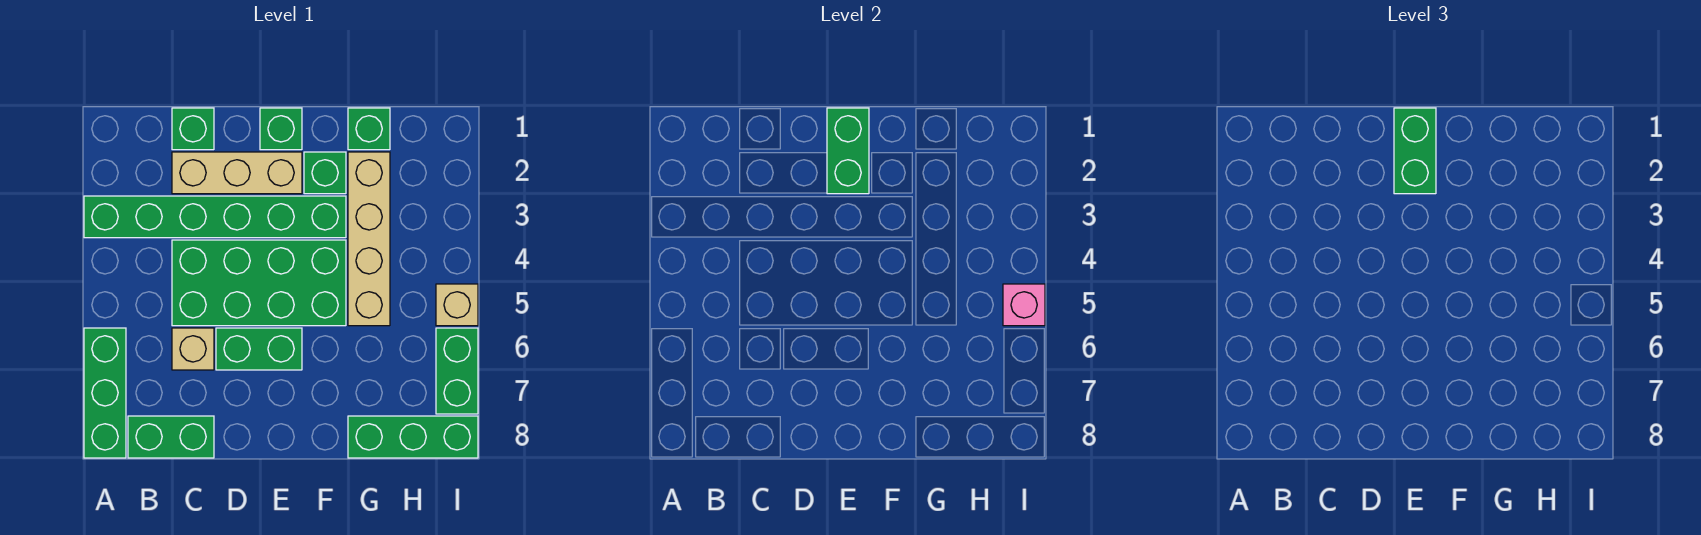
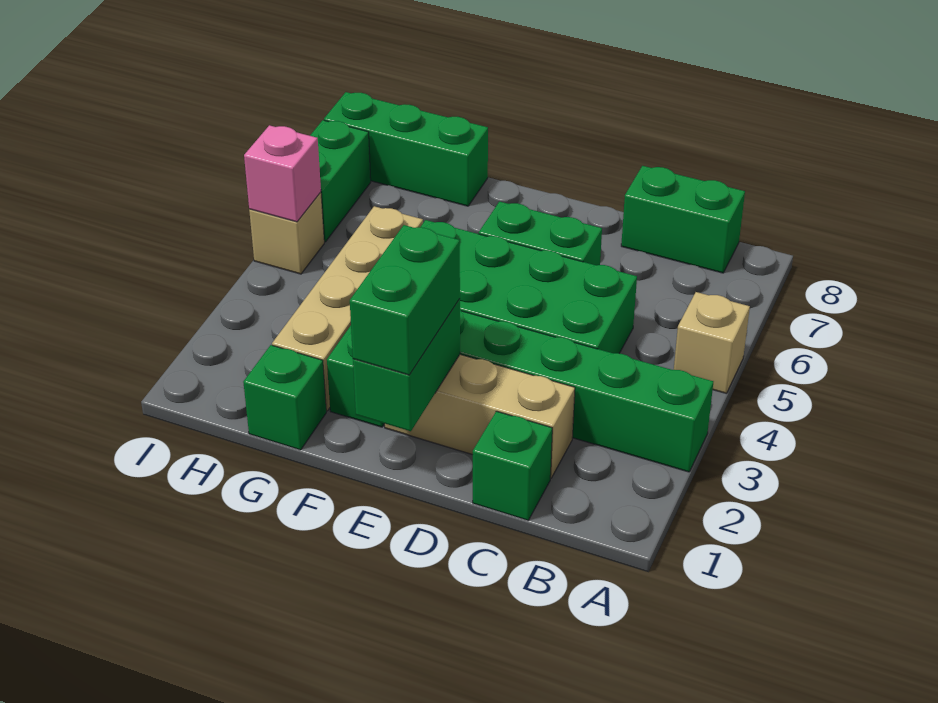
green brick A6:A8 level 1 -> none
tan brick C6 level 1 -> tan brick A5 level 1
green brick E1 level 1 -> none

